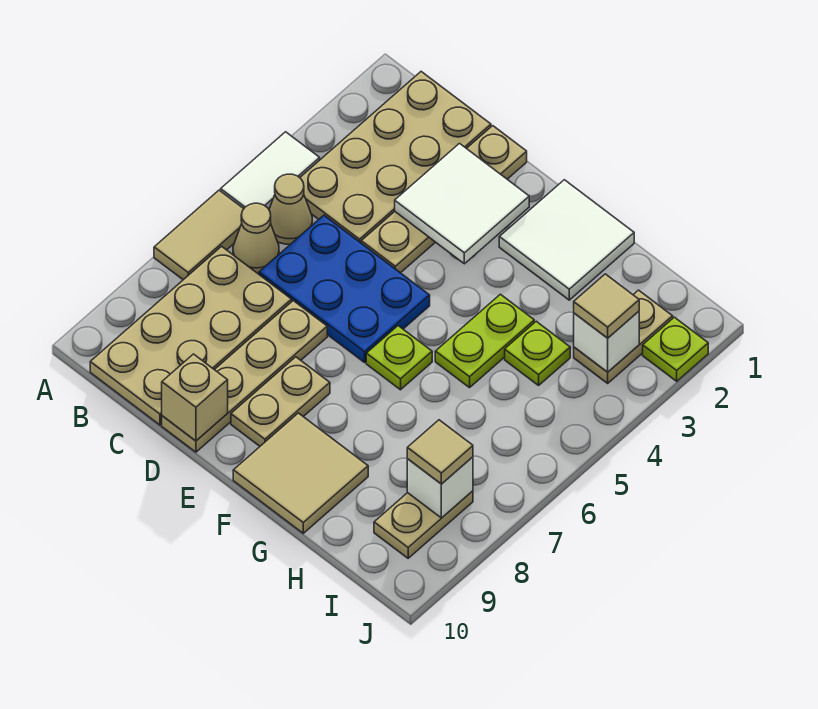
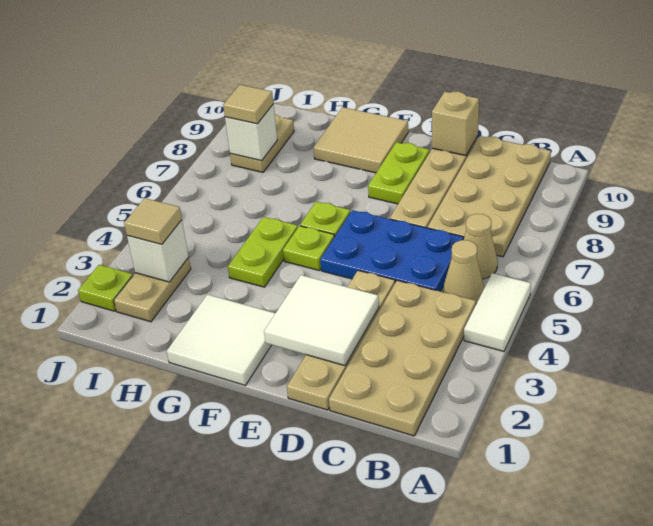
tan tile A6:A7 level 1 -> none
tan plate E8:E9 level 1 -> lime plate E8:E9 level 1
lime plate H4 level 1 -> lime plate F5 level 1

